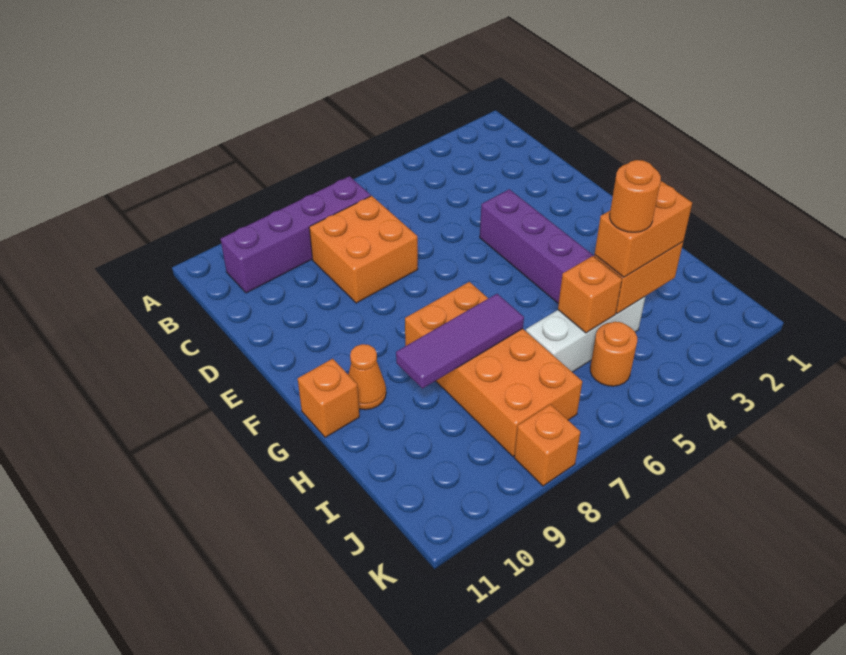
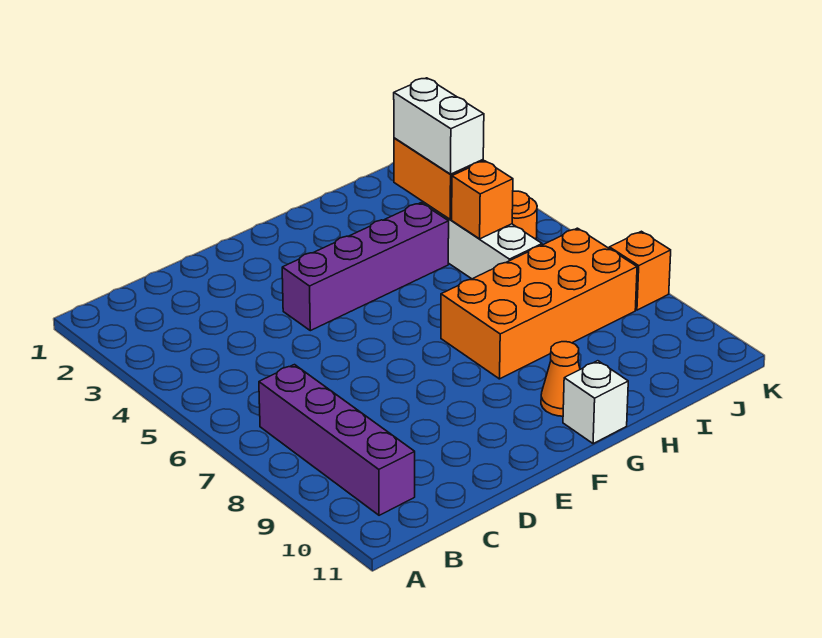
orange brick C7:D8 level 1 -> none
orange brick G11 level 1 -> white brick G11 level 1
purple tile H7:H9 level 2 -> none
orange brick I3:I4 level 3 -> white brick I3:I4 level 3
orange round brick I4 level 4 -> none

